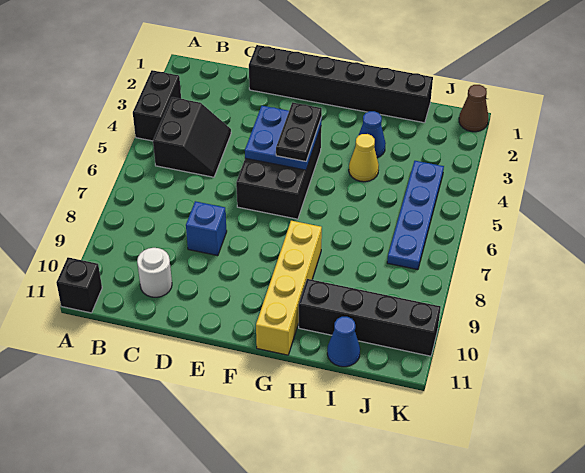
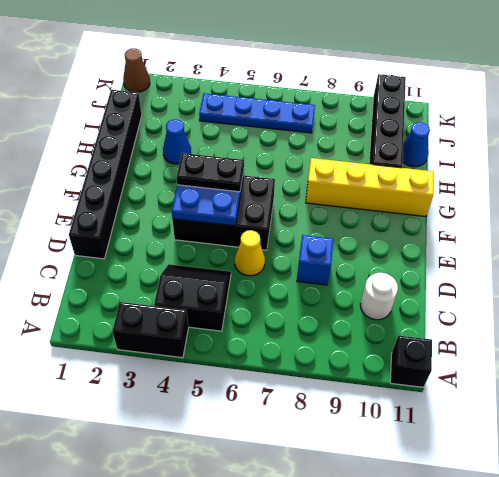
yellow cone H4 level 1 -> yellow cone D6 level 1

